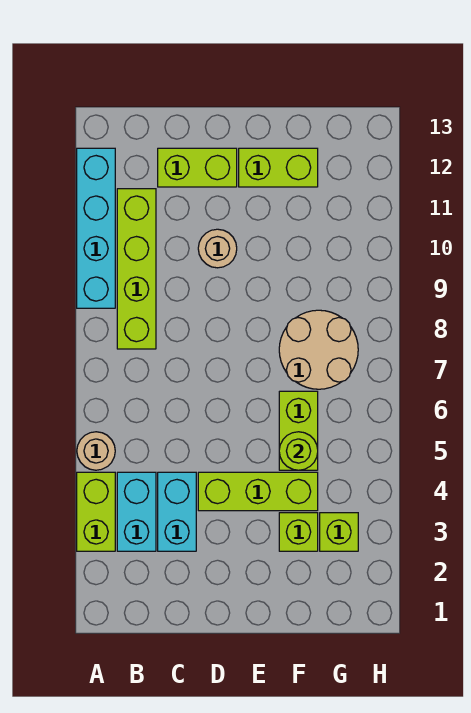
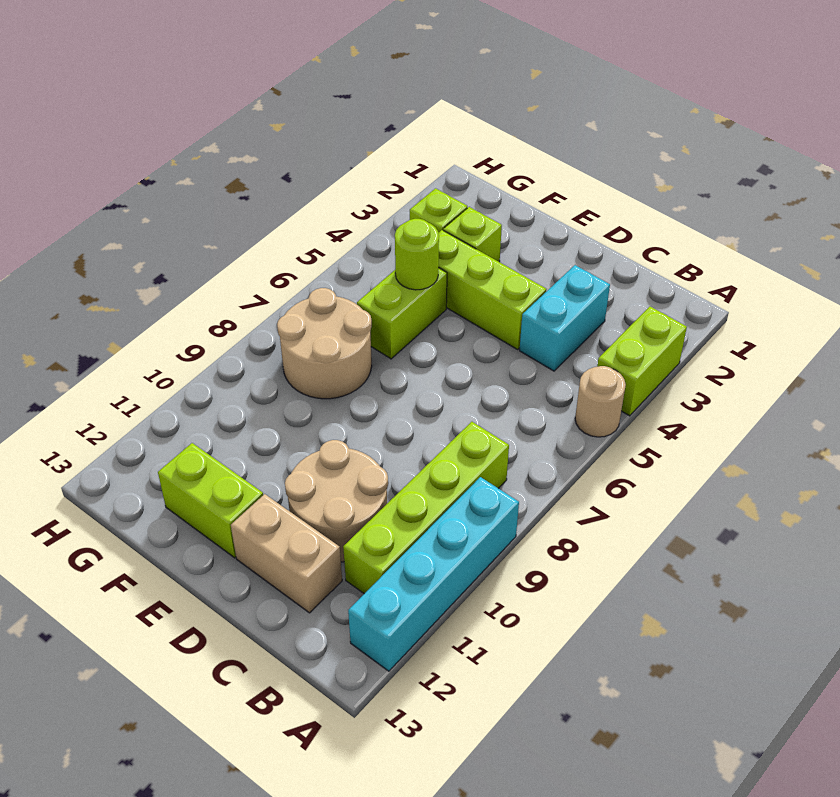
cyan brick B3:B4 level 1 -> none
lime brick C12:D12 level 1 -> tan brick C12:D12 level 1
tan round brick D10 level 1 -> tan round brick C10:D11 level 1

